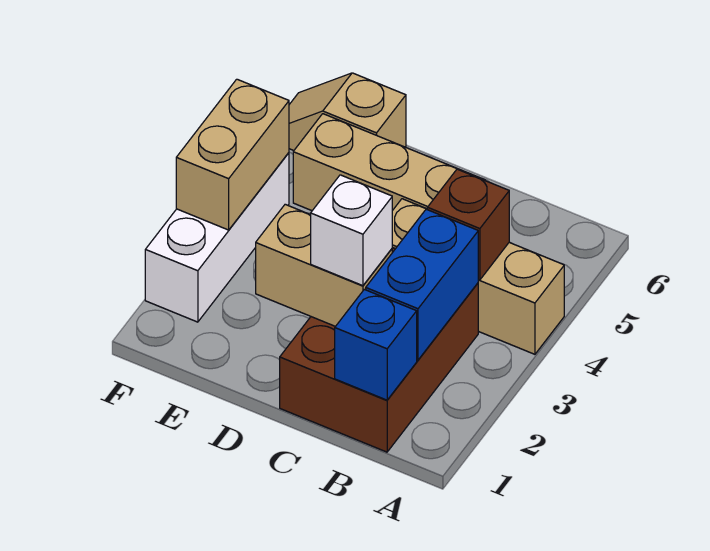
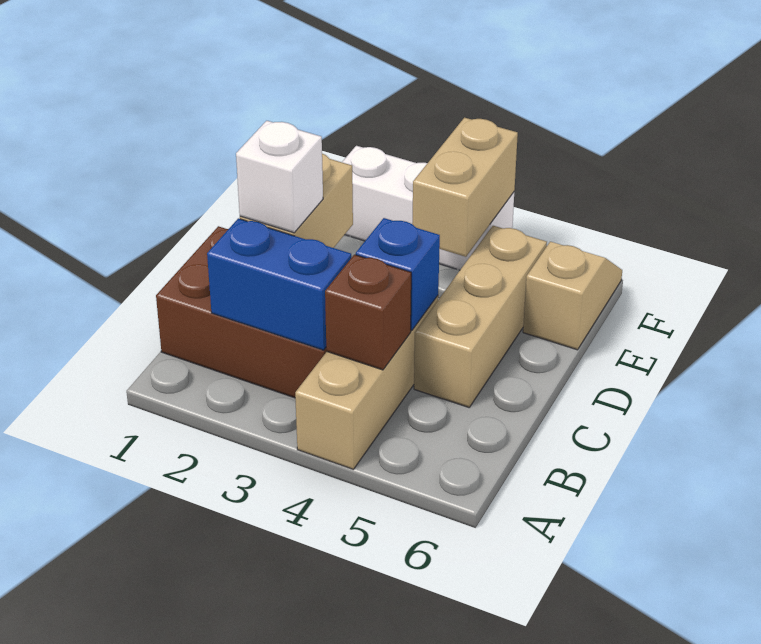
blue brick B1 level 2 -> blue brick C4 level 2
tan brick F3:F4 level 2 -> tan brick E4:F4 level 2

